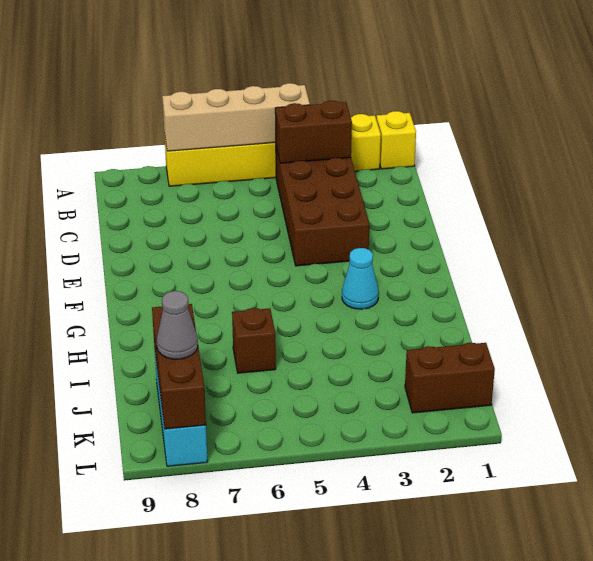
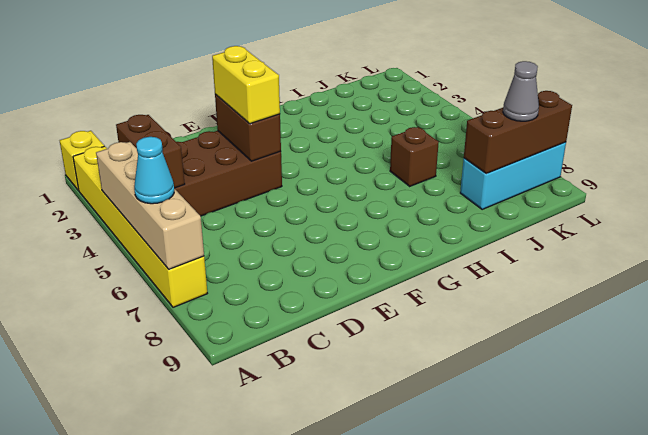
none -> yellow brick E3:E4 level 3
cyan cone G3 level 1 -> cyan cone A6 level 3
brown brick K1:K2 level 1 -> brown brick E3:E4 level 2

